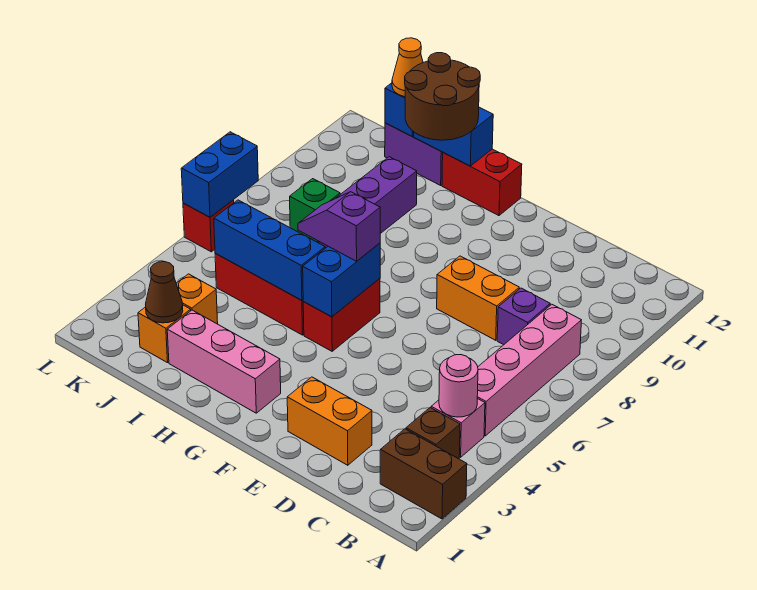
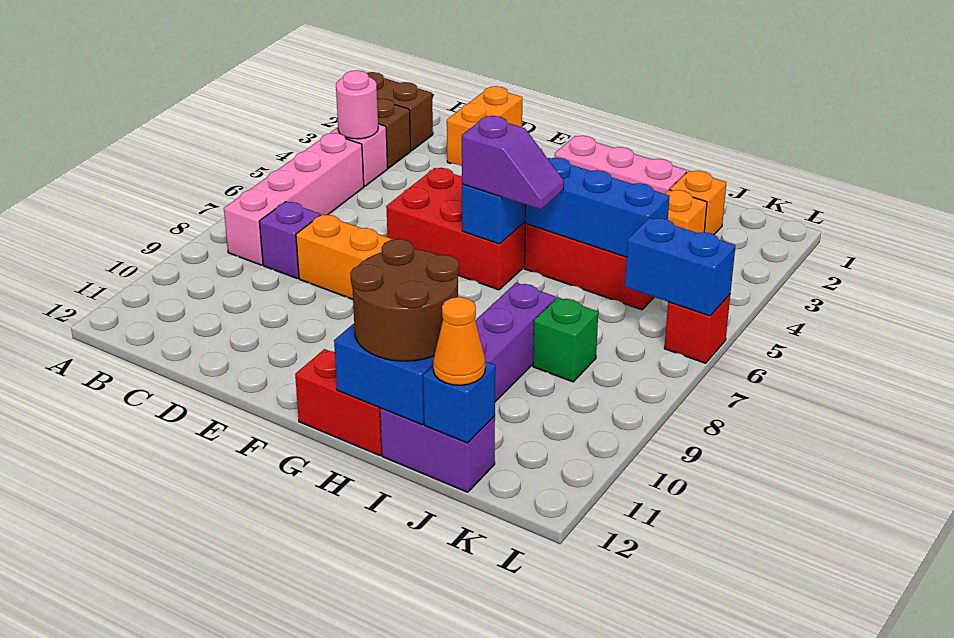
orange brick D2:E2 level 1 -> orange brick D1:D2 level 1
red brick G5:G6 level 1 -> red brick E5:G6 level 1
brown cone J2 level 2 -> none
blue brick L6:L7 level 2 -> blue brick K6:L6 level 2

